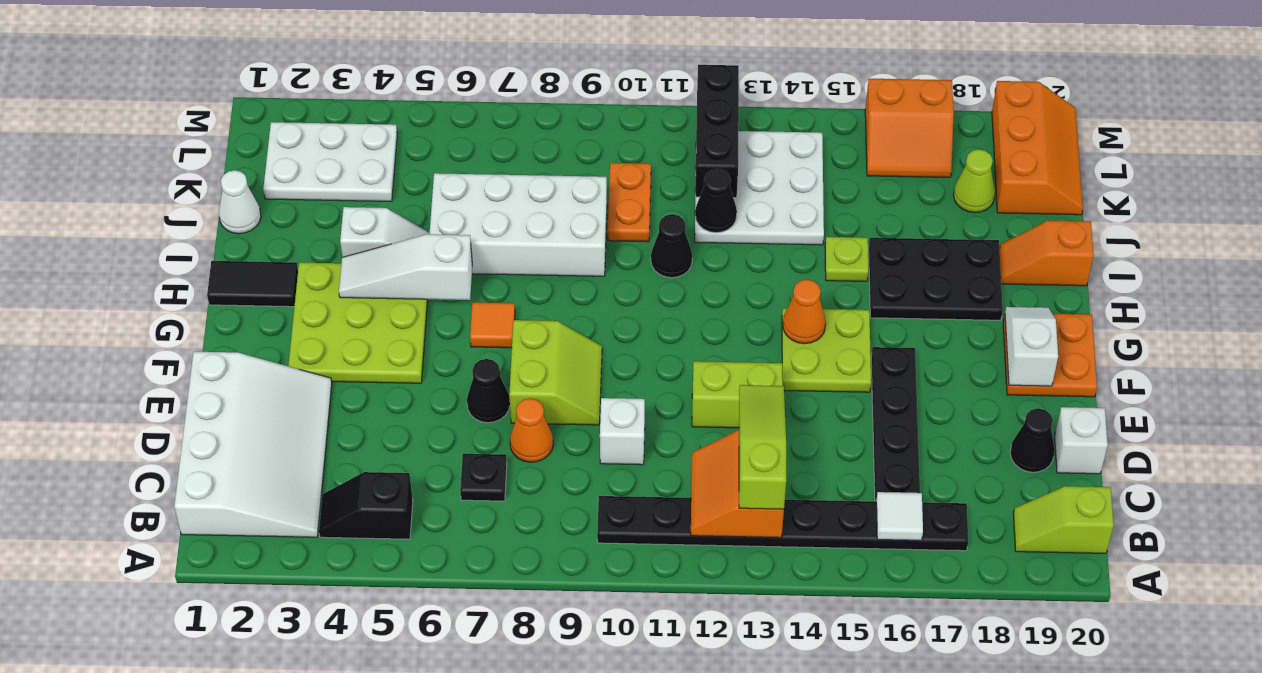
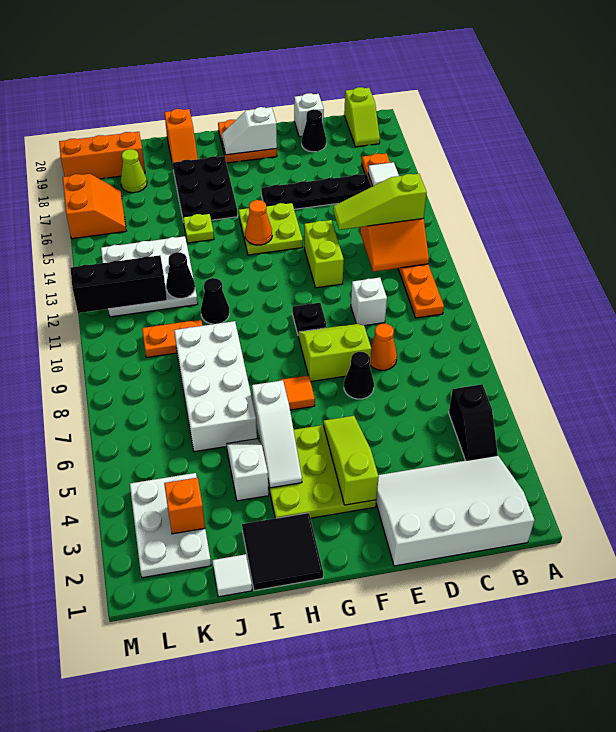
black plate B10:B17 level 1 -> orange plate B10:B17 level 1
black plate C7 level 1 -> black plate F10 level 1
none -> lime slope F3:F5 level 2 top 3
black tile H1:H2 level 1 -> black tile H1:I2 level 1
white cone J1 level 1 -> white tile J1 level 1
none -> orange brick K3 level 2

